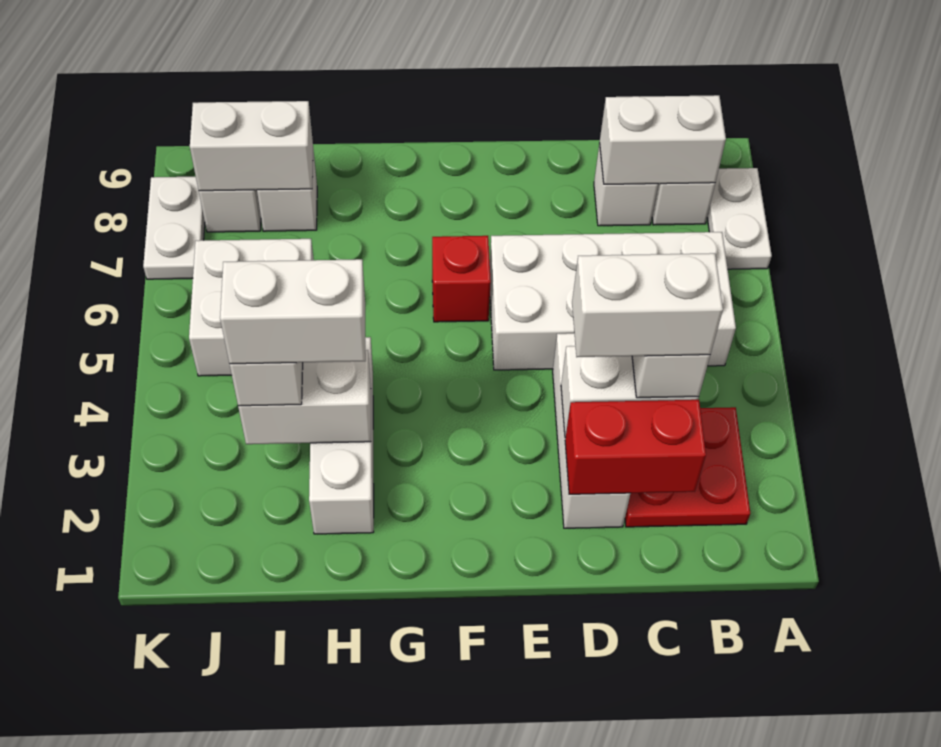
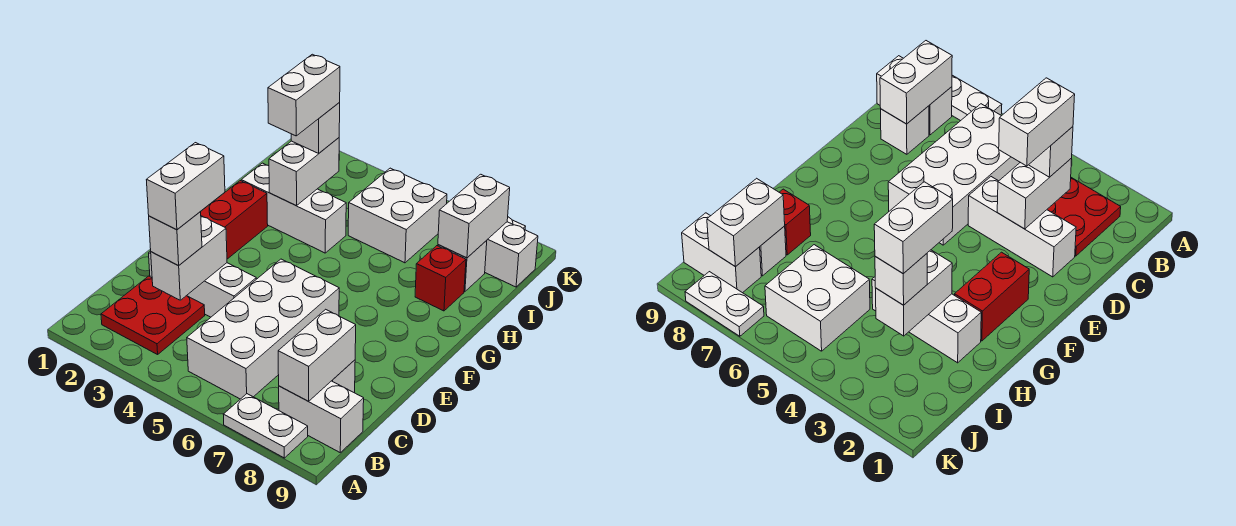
red brick C2:D2 level 2 -> red brick F2:G2 level 1
red brick F6 level 1 -> red brick H8 level 1

